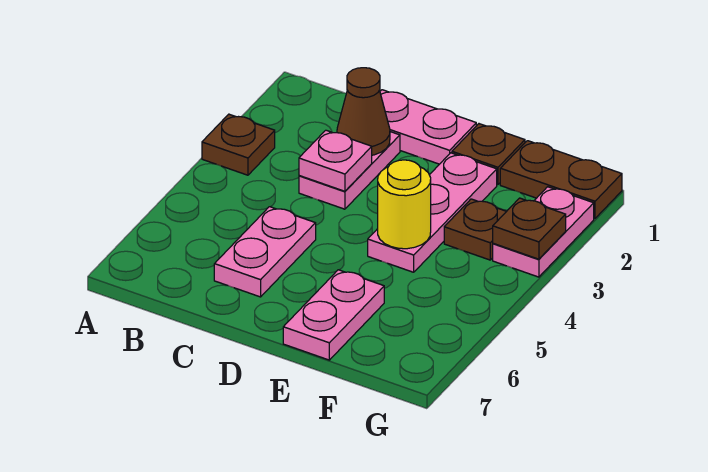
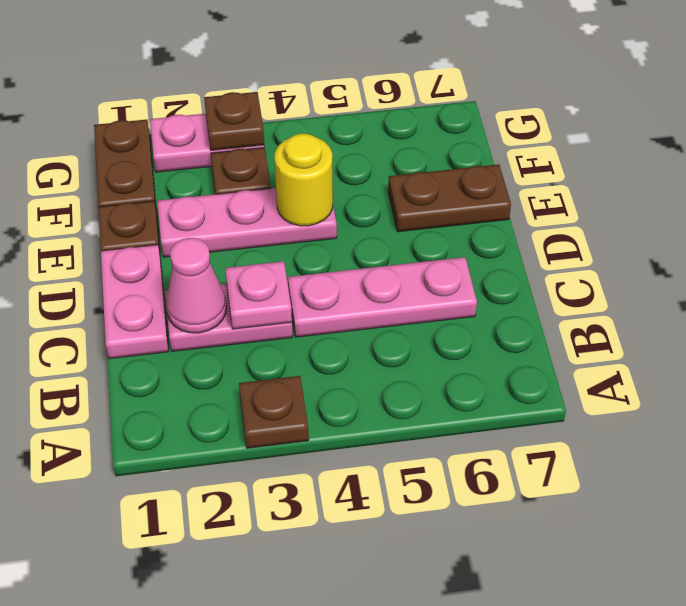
brown cone C2 level 2 -> pink cone C2 level 2
pink plate C5:C6 level 1 -> pink plate C4:C6 level 1
pink plate E6:E7 level 1 -> brown plate E6:E7 level 1

